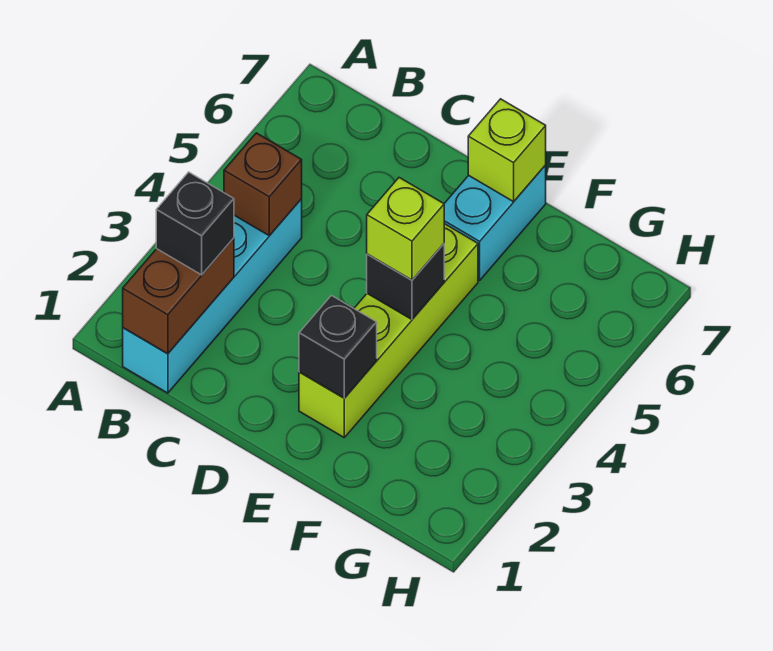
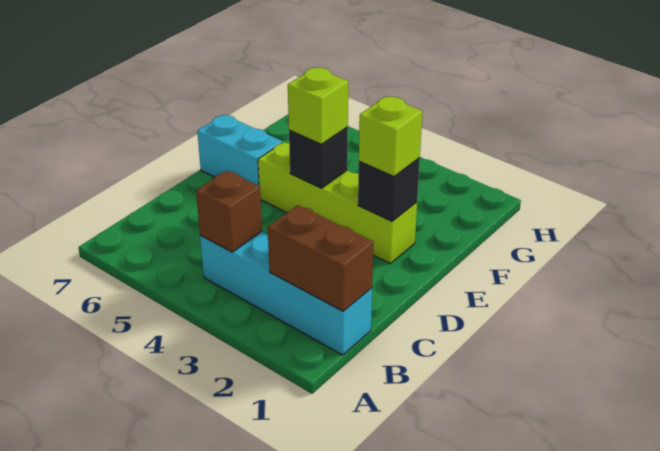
black brick B2 level 3 -> none
lime brick E7 level 2 -> lime brick E2 level 3

